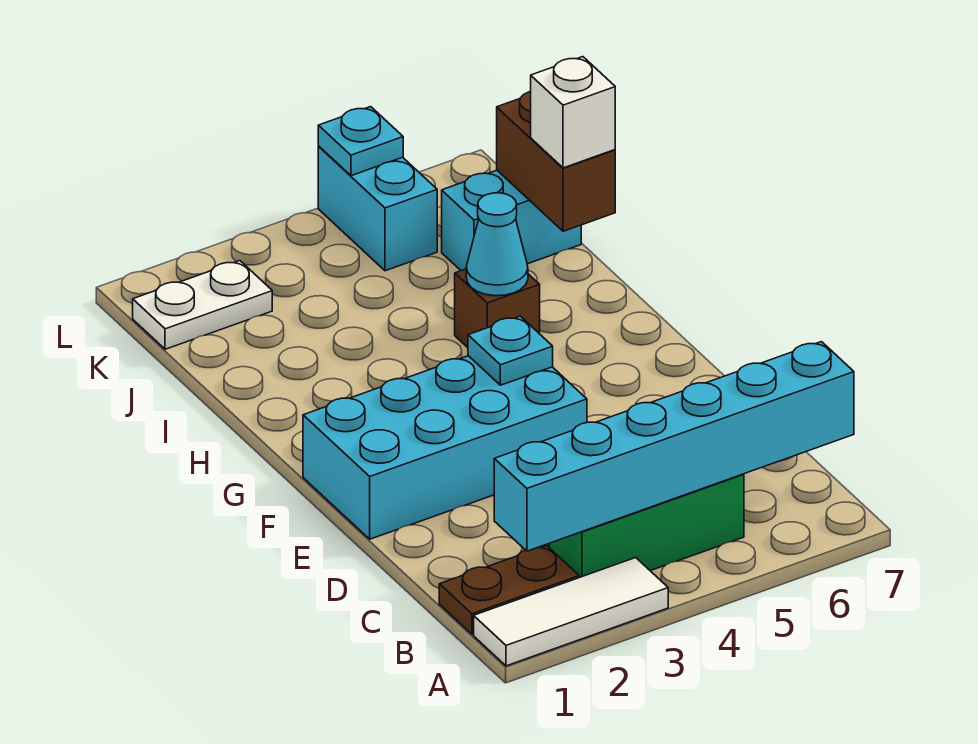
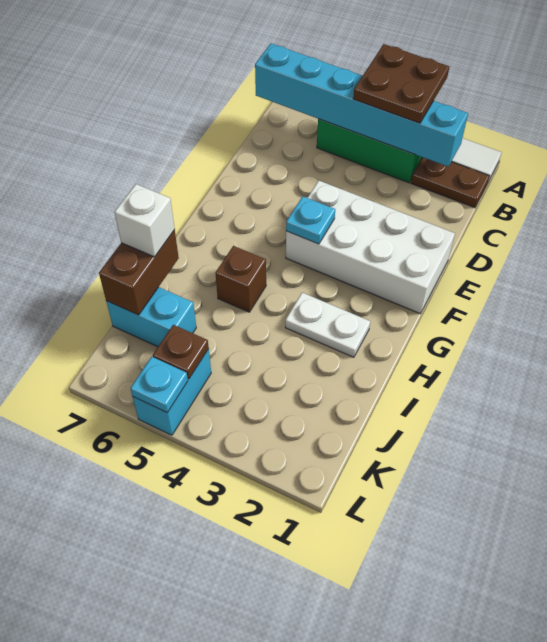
none -> brown plate A3:B4 level 3
cyan brick E1:F4 level 1 -> white brick E1:F4 level 1
cyan cone H5 level 2 -> none
white plate K1:K2 level 1 -> white plate H2:H3 level 1
none -> brown plate K5 level 2

